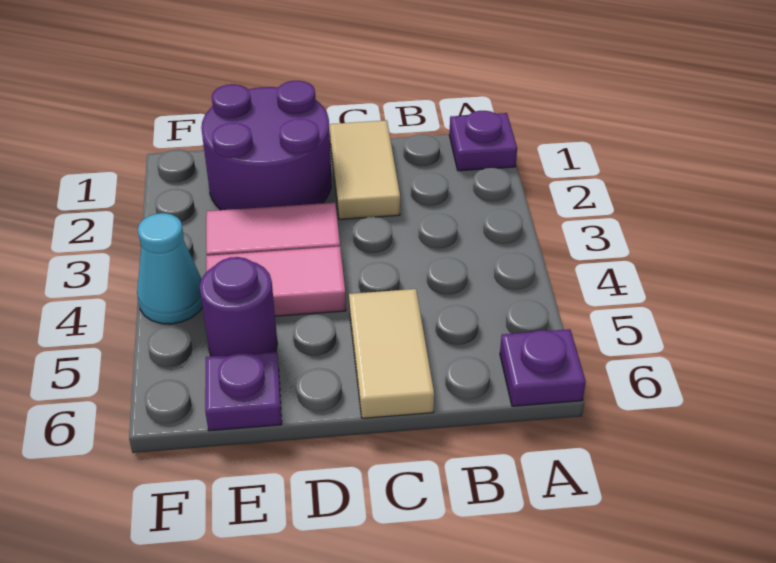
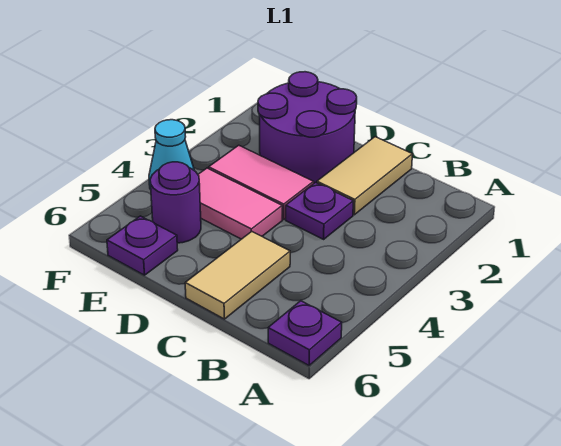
purple plate A1 level 1 -> purple plate C3 level 1

